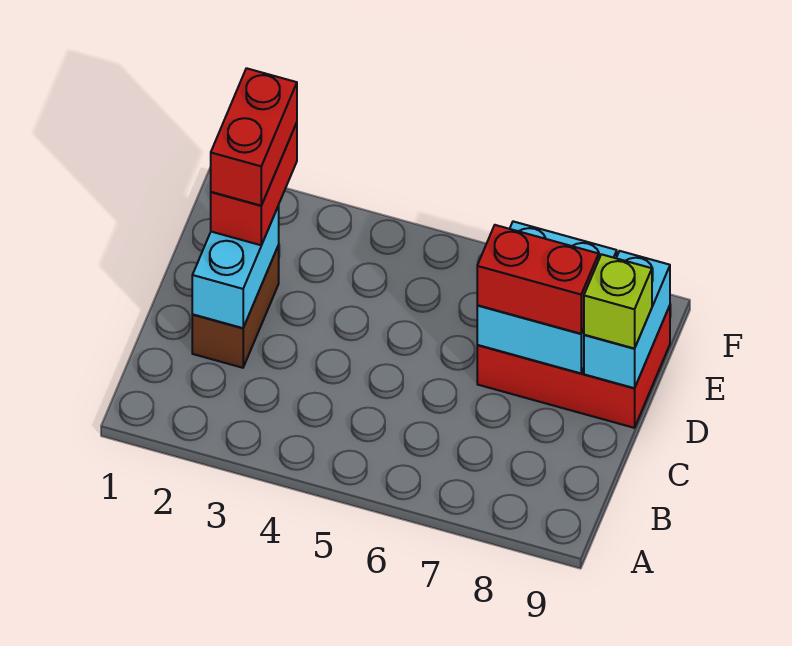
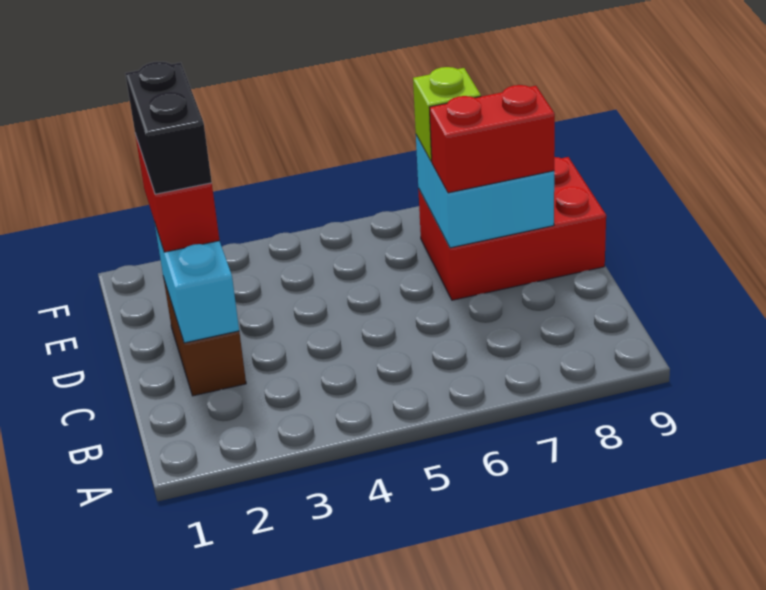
red brick D2:E2 level 4 -> black brick D2:E2 level 4
cyan brick D9:E9 level 2 -> none
lime brick D9 level 3 -> lime brick E7 level 3

